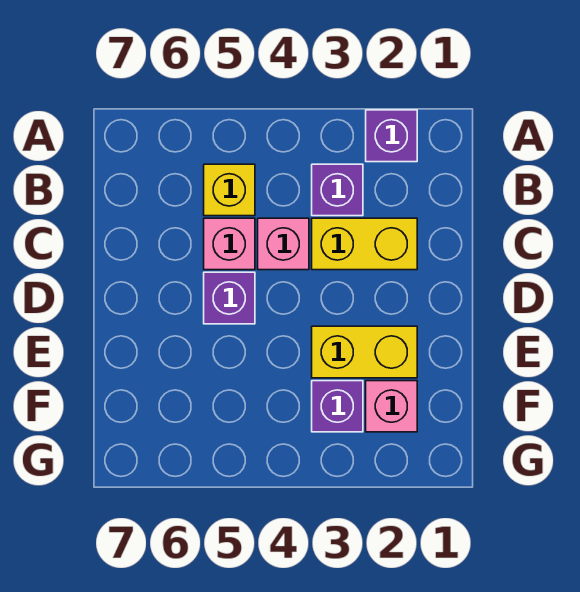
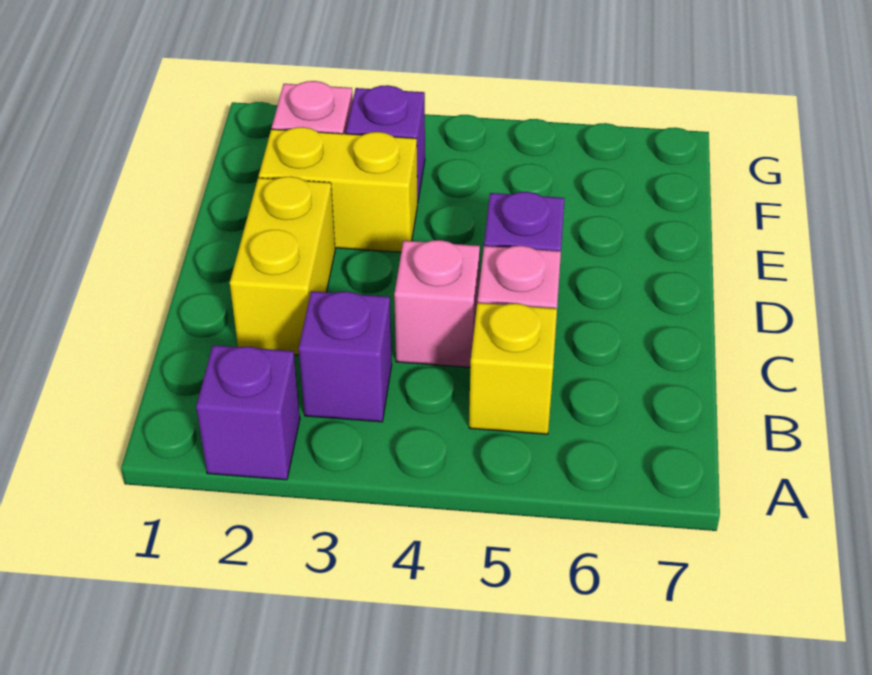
yellow brick C2:C3 level 1 -> yellow brick C2:D2 level 1

